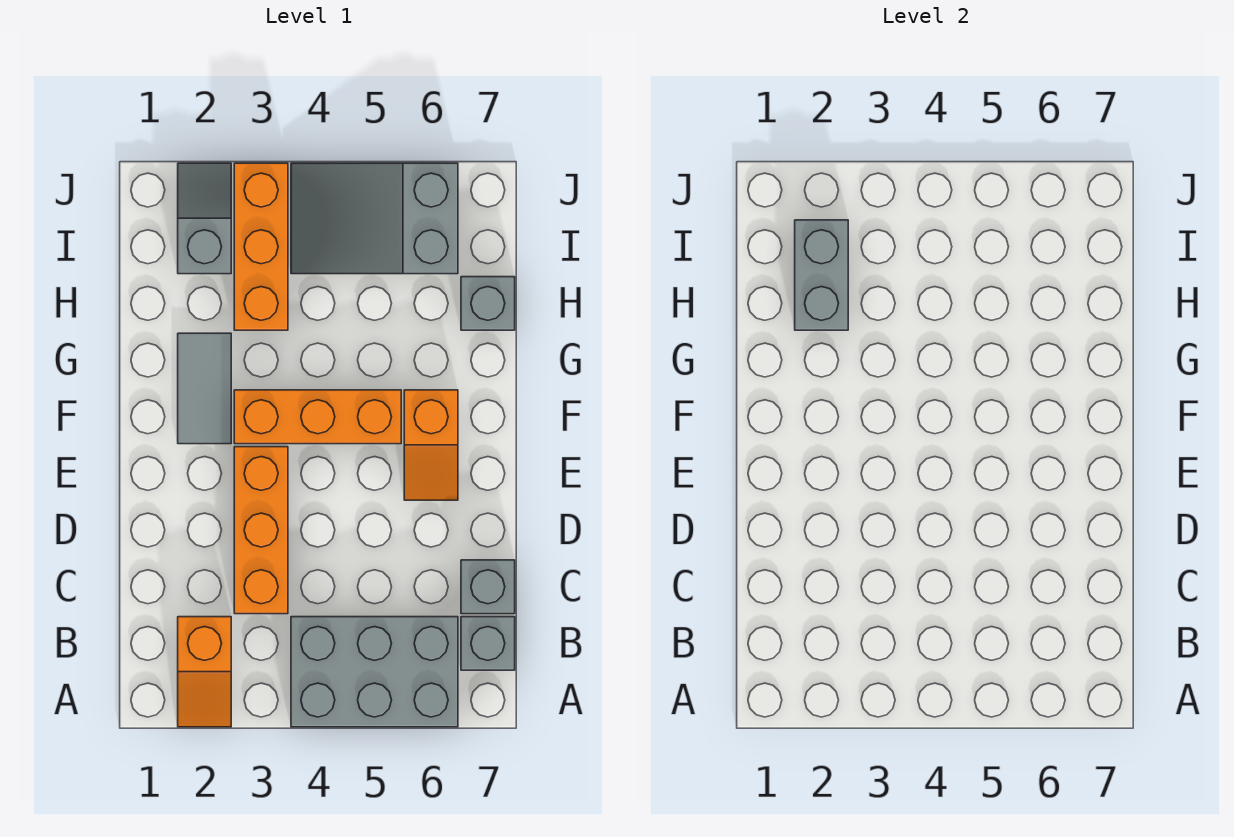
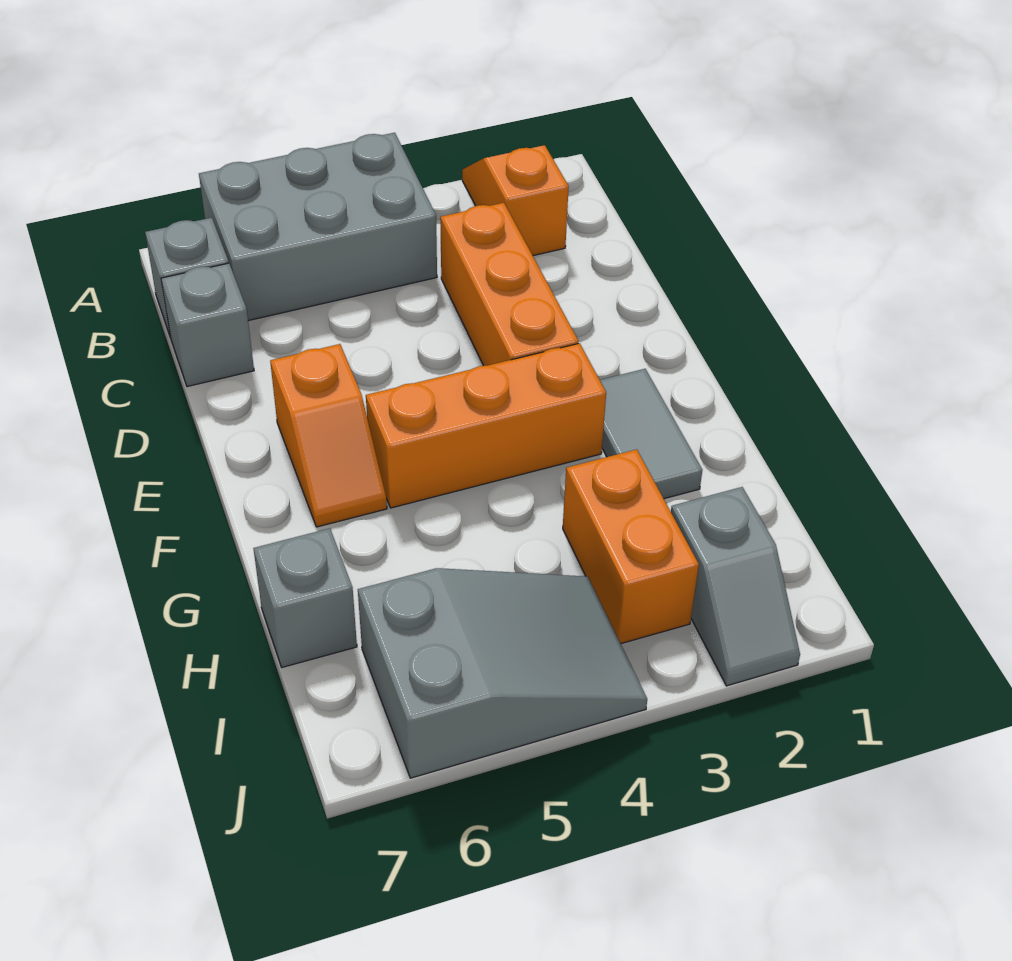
orange slope E6:F6 level 1 top F -> orange slope E6:F6 level 1 top E
grey brick H2:I2 level 2 -> none
orange brick H3:J3 level 1 -> orange brick H3:I3 level 1

